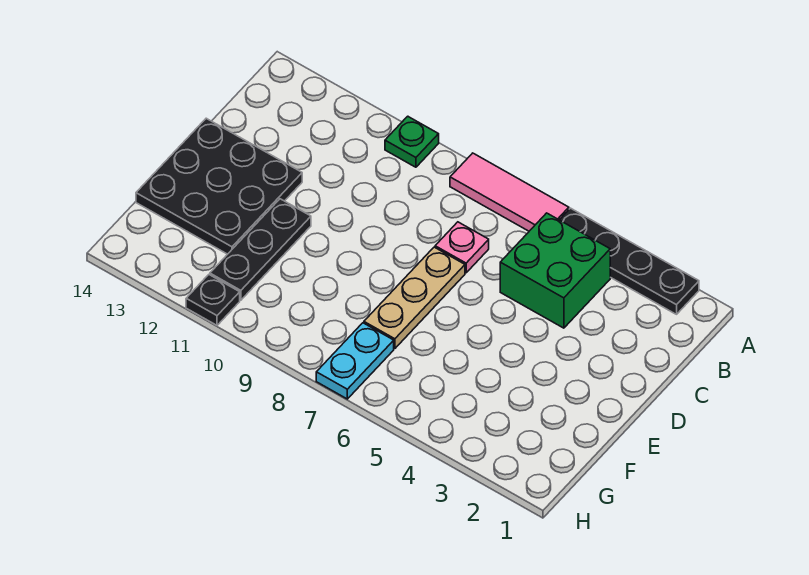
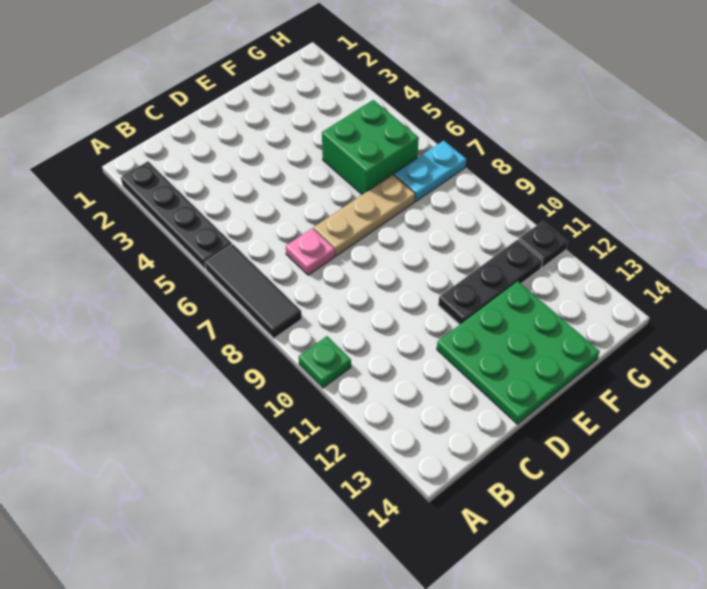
pink tile A6:A8 level 1 -> black tile A6:A8 level 1
green brick B4:C5 level 1 -> green brick F5:G6 level 1
black plate D12:F14 level 1 -> green plate D12:F14 level 1

